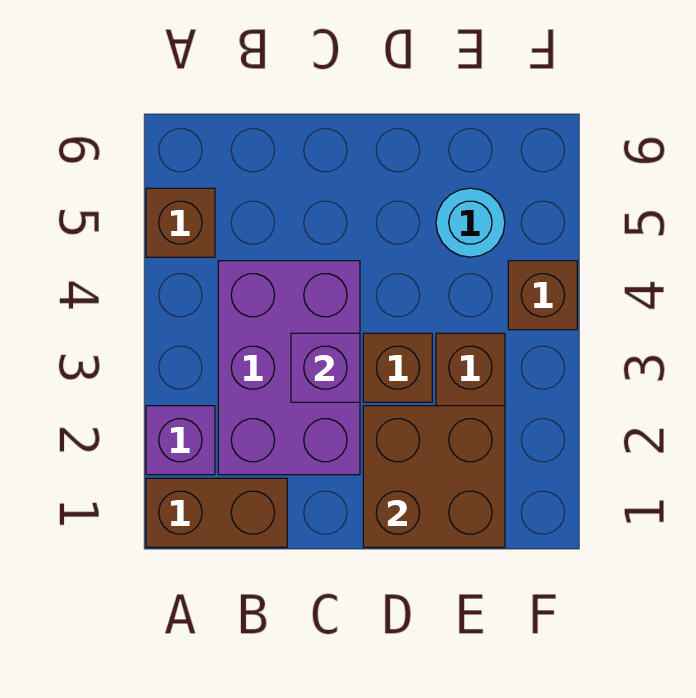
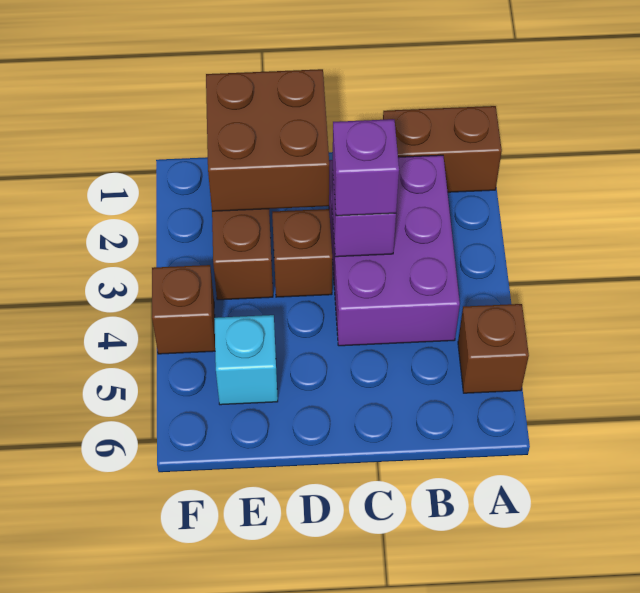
purple brick A2 level 1 -> purple brick C3 level 3
cyan round brick E5 level 1 -> cyan brick E5 level 1

